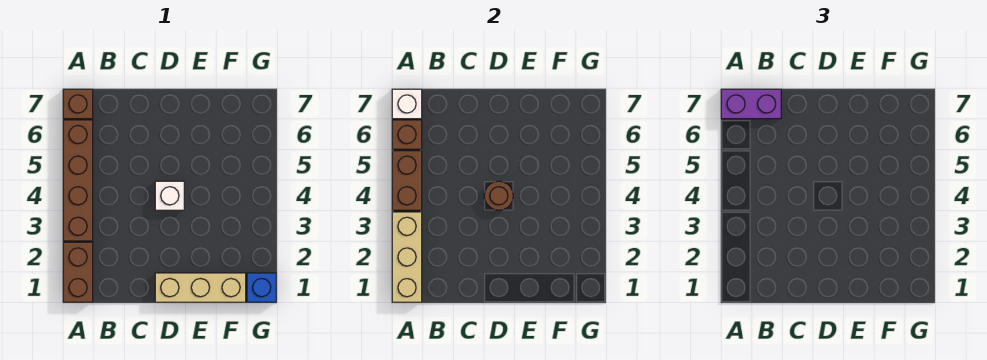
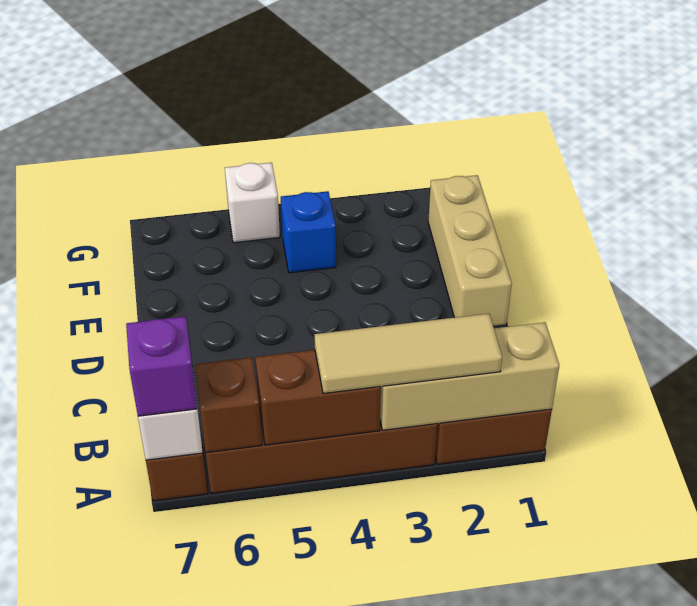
none -> tan tile A2:A4 level 3
purple brick A7:B7 level 3 -> purple brick A7 level 3
white brick D4 level 1 -> white brick G5 level 1
brown round brick D4 level 2 -> none
blue brick G1 level 1 -> blue brick F4 level 1

